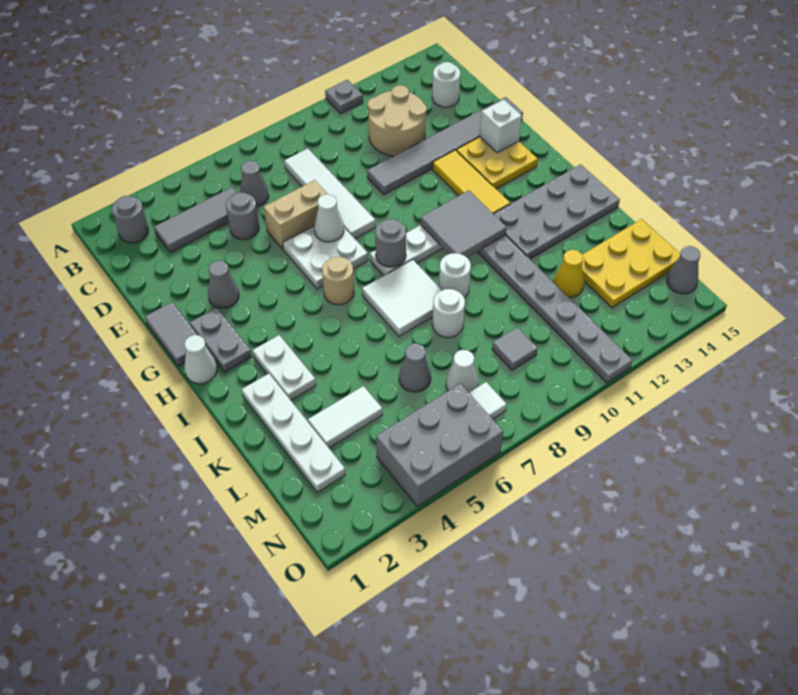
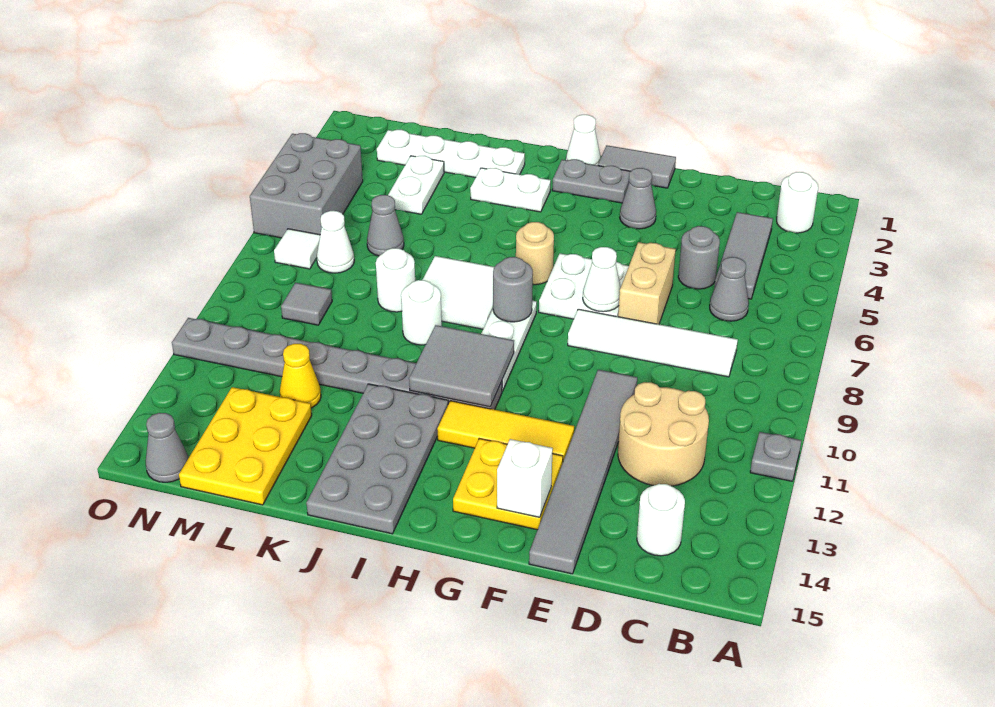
grey round brick B2 level 1 -> white round brick B2 level 1
white tile L3:L4 level 1 -> white plate L3:L4 level 1

